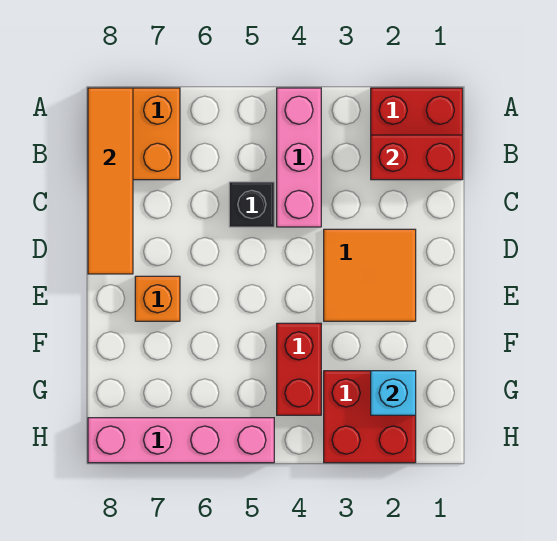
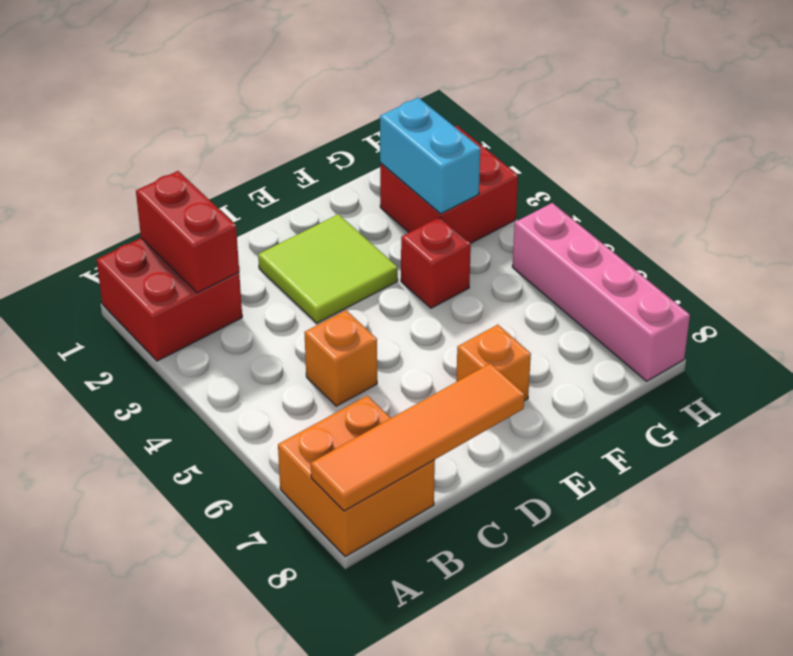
pink brick A4:C4 level 1 -> none
black brick C5 level 1 -> orange brick C5 level 1
orange tile D2:E3 level 1 -> lime tile D2:E3 level 1
red brick F4:G4 level 1 -> red brick F4 level 1
cyan brick G2 level 2 -> cyan brick G2:G3 level 2

